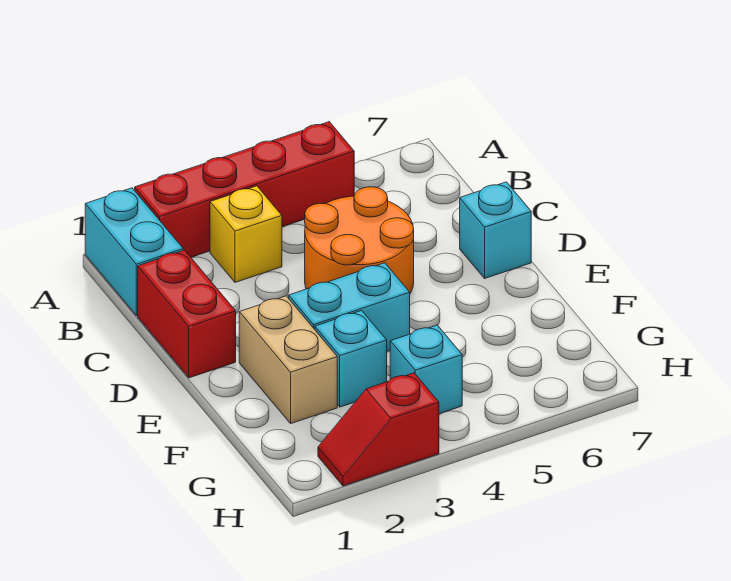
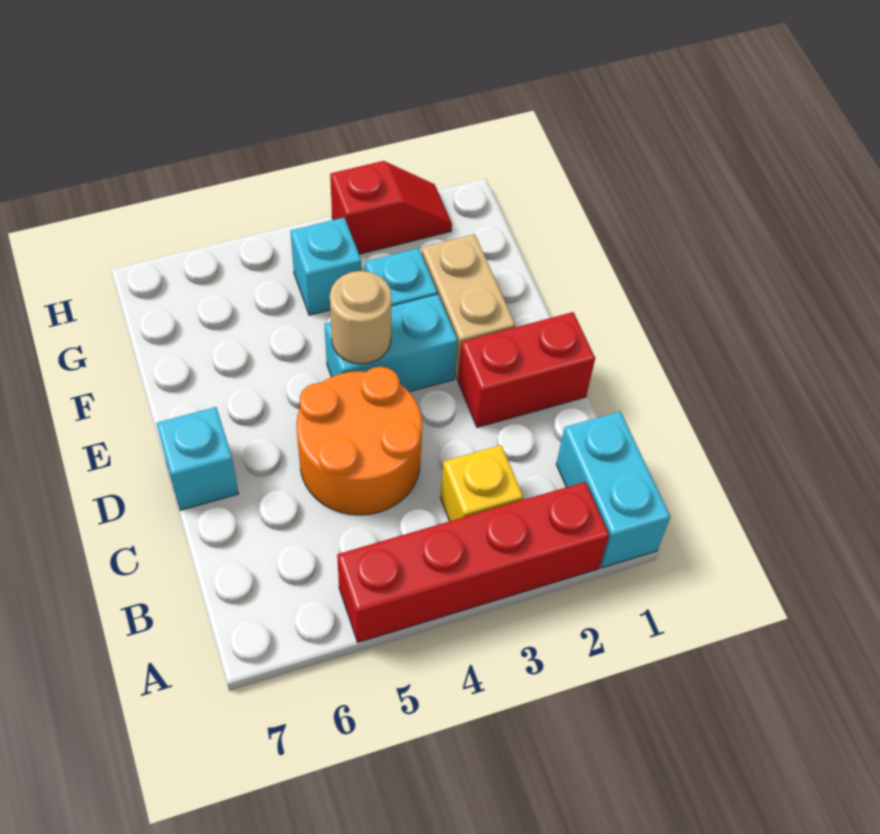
red brick C1:D1 level 1 -> red brick D1:D2 level 1
none -> tan round brick E4 level 2

